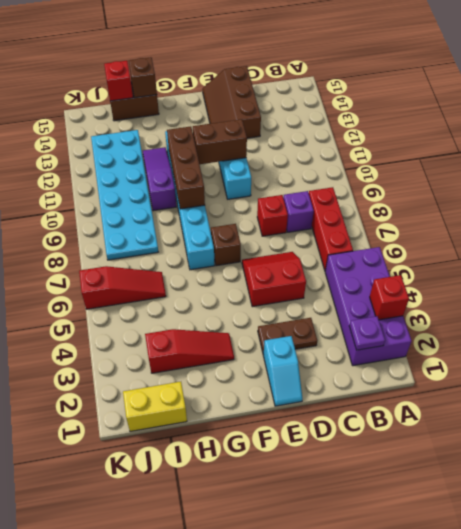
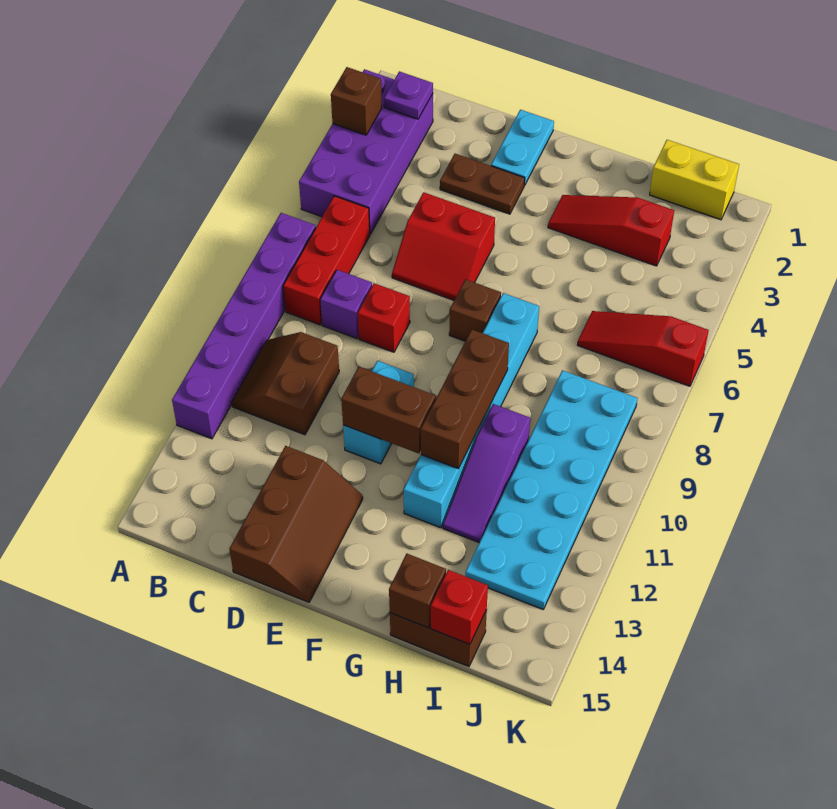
red brick A3 level 2 -> brown brick A3 level 2
none -> purple brick A7:A12 level 1
none -> brown slope B10:C11 level 1 top C
cyan slope E1:E2 level 1 top 2 -> cyan plate E1:E2 level 1

